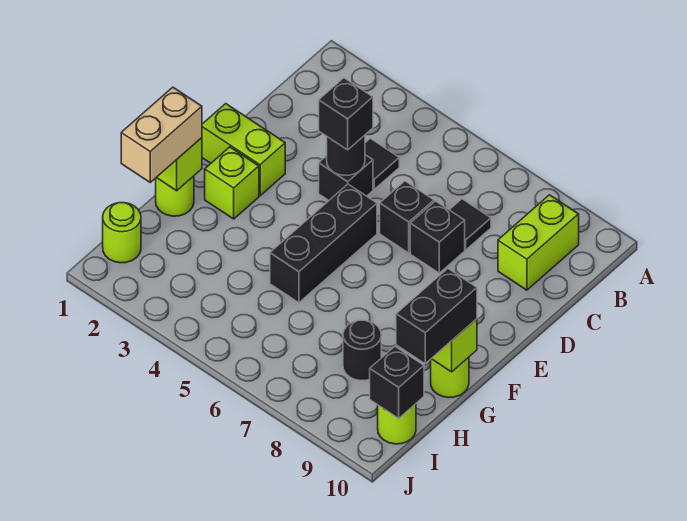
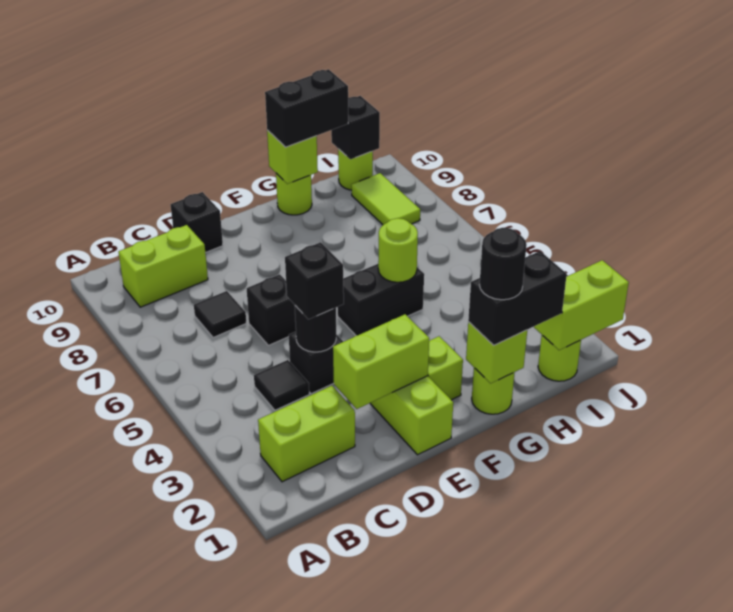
none -> lime brick B2:C2 level 1
none -> lime brick D2:E2 level 2
black brick D7 level 1 -> black brick D10 level 1
black brick E5:G5 level 1 -> black brick F5:G5 level 1
tan brick G1:H1 level 3 -> black brick G1:H1 level 3
none -> lime round brick G5 level 2
black round brick H8 level 1 -> black round brick G1 level 4
none -> lime brick I1:J1 level 2
none -> lime tile I8:I9 level 1

